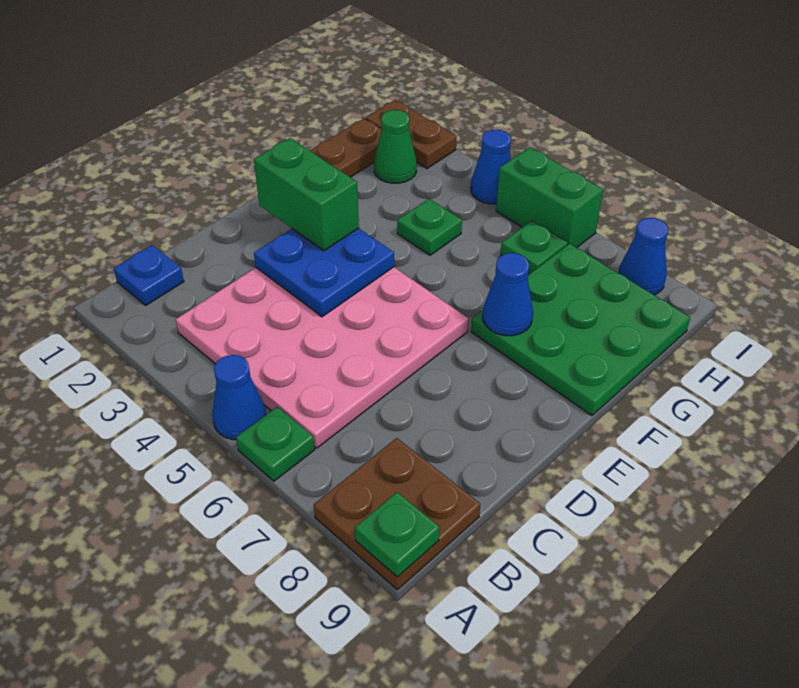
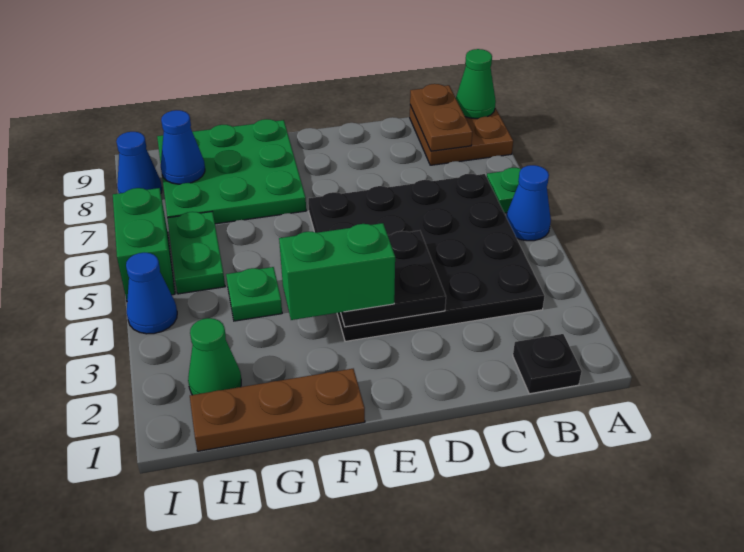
green plate A9 level 2 -> green cone A9 level 2
blue plate B1 level 1 -> black plate B1 level 1
pink plate B3:E6 level 1 -> black plate B3:E6 level 1
blue plate D3:E4 level 2 -> black plate D3:E4 level 2
green brick E2:E3 level 3 -> green brick E3:F3 level 3
blue cone F7 level 2 -> blue cone H8 level 2
green plate H6 level 1 -> green plate H5:H6 level 1
brown plate I1:I2 level 1 -> brown plate B8:B9 level 2

